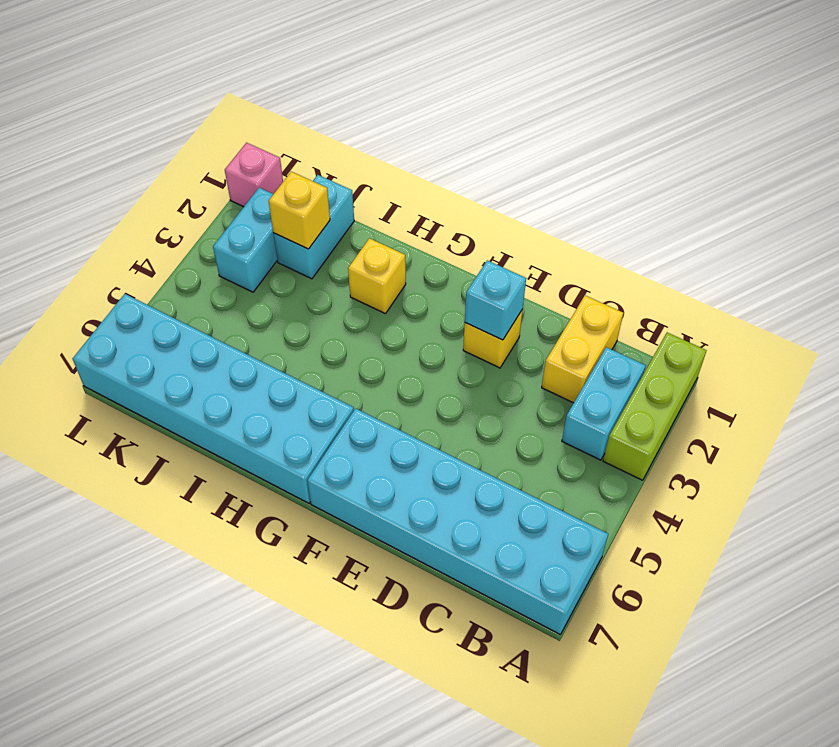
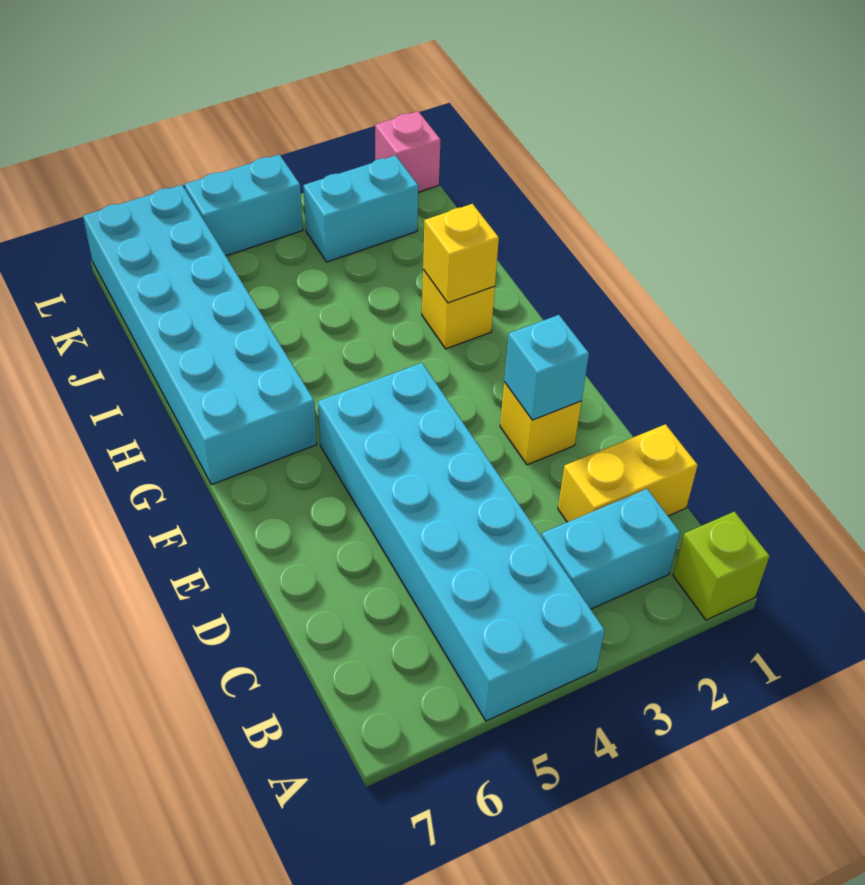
lime brick A1:A3 level 1 -> lime brick A1 level 1
cyan brick A6:F7 level 1 -> cyan brick A4:F5 level 1
cyan brick J1:J2 level 1 -> cyan brick L4:L5 level 1
yellow brick J2 level 2 -> yellow brick H2 level 2

